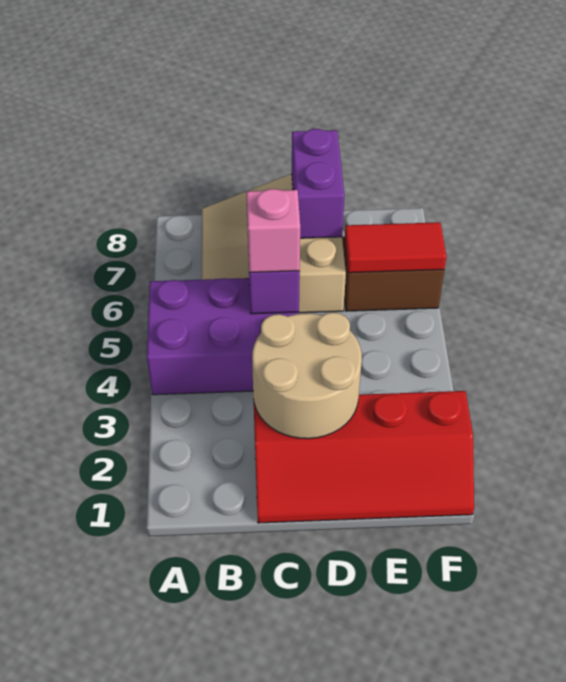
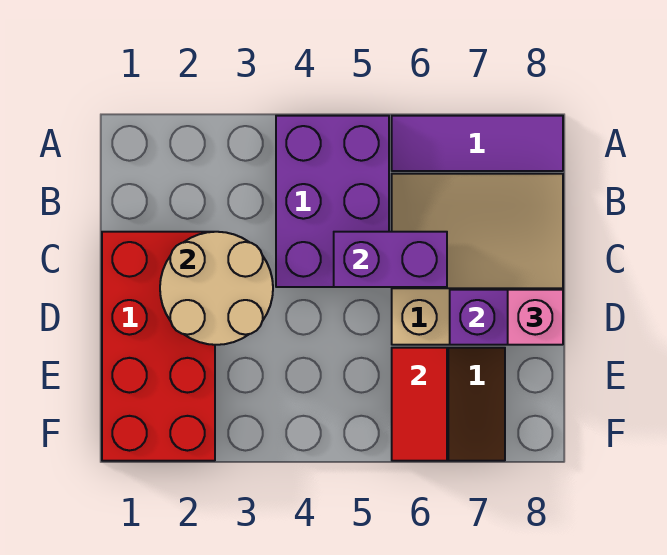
none -> purple tile A6:A8 level 1
red slope C1:F2 level 1 top 2 -> red brick C1:F2 level 1
pink brick C5 level 3 -> pink brick D8 level 3

